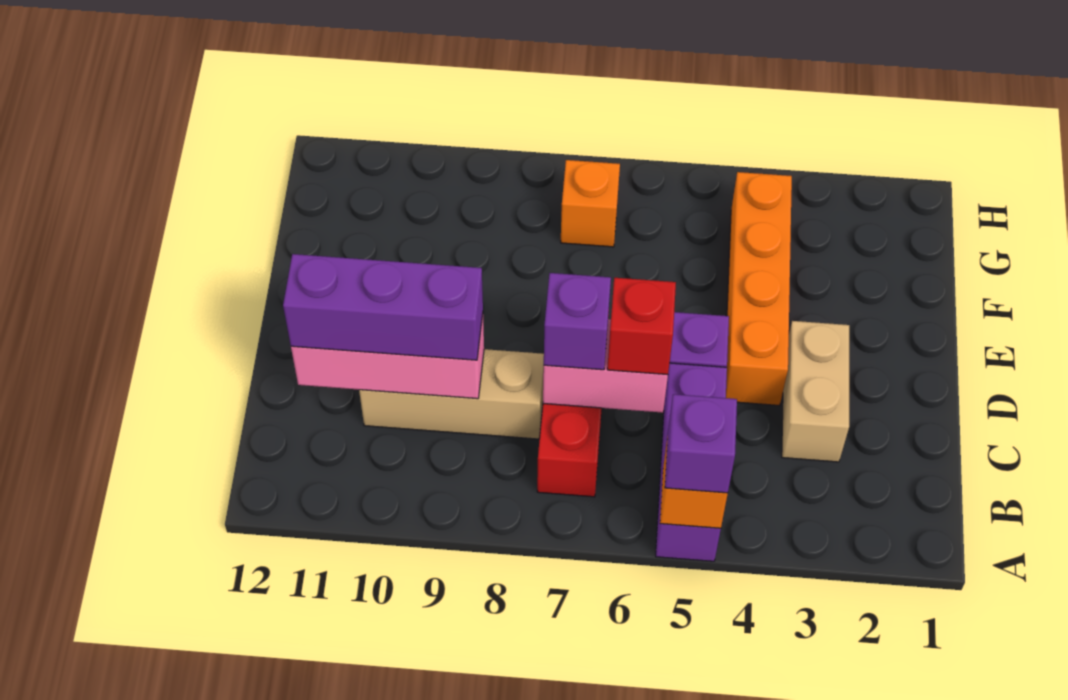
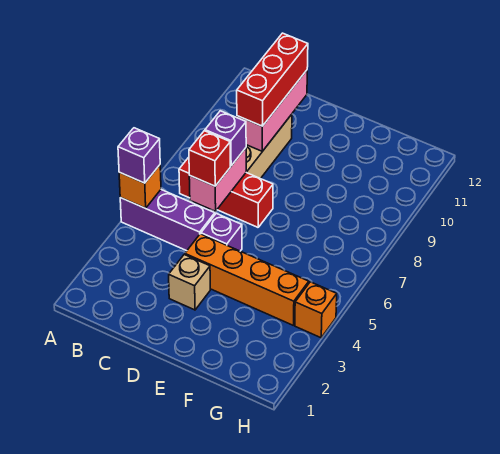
tan brick C3:D3 level 1 -> tan brick D3 level 1
purple brick C9:C11 level 3 -> red brick C9:C11 level 3
orange brick G7 level 1 -> orange brick H4 level 1

